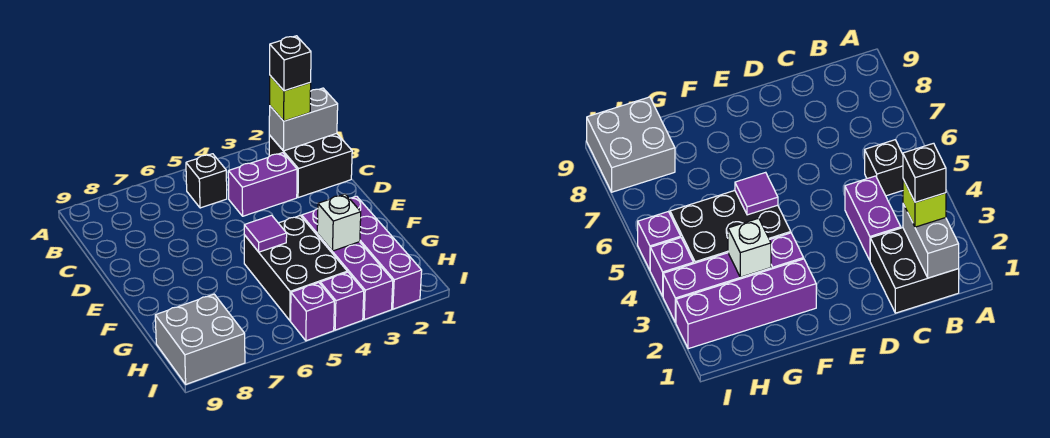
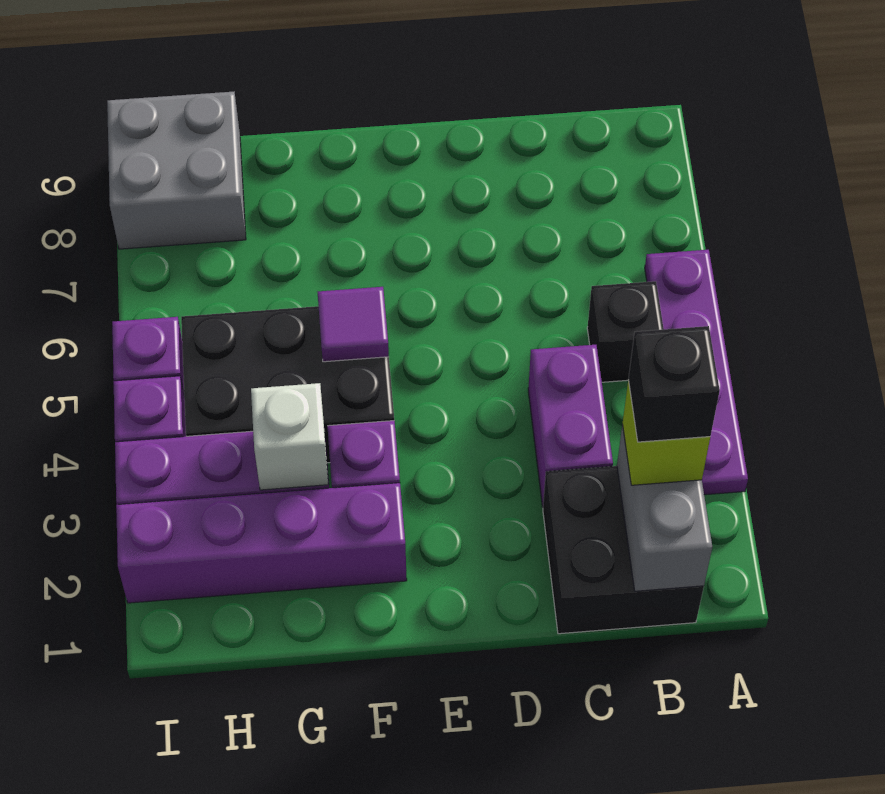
none -> purple plate A3:A6 level 1

